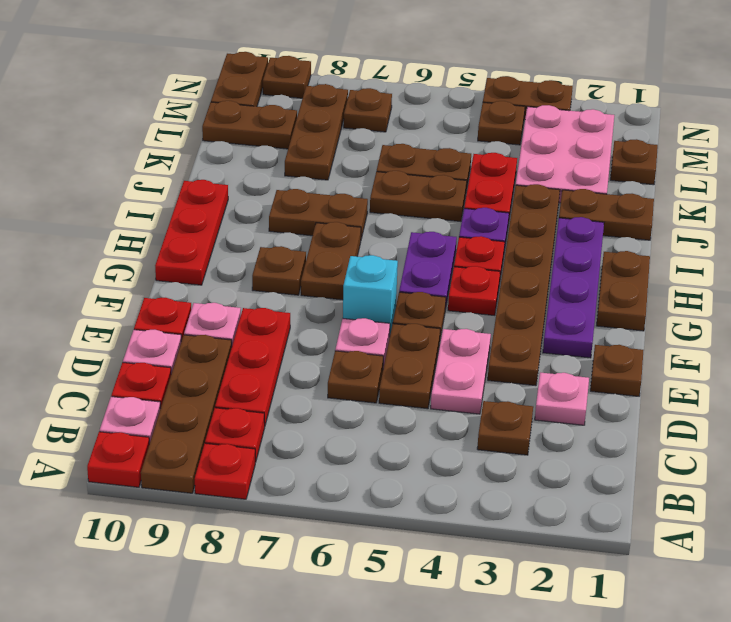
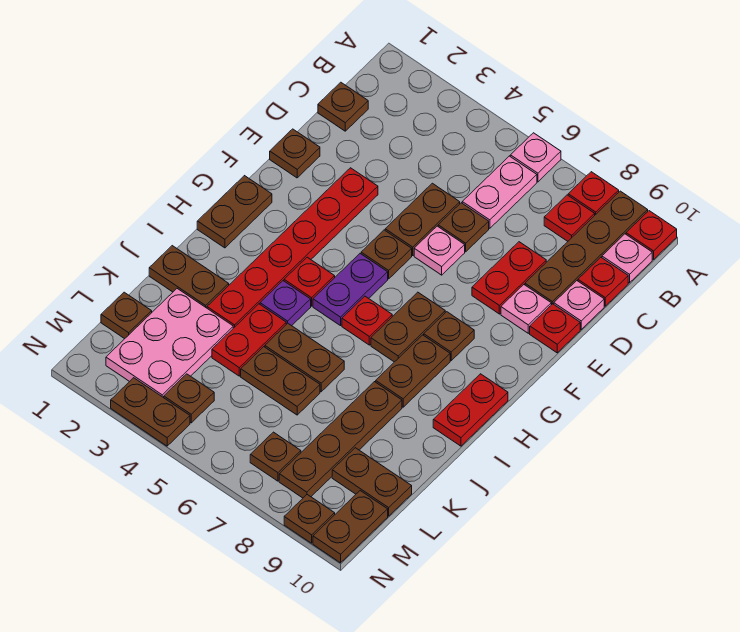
brown plate C3 level 1 -> brown plate C1 level 1
red plate C8:E8 level 1 -> red plate D8:E8 level 1
pink plate D2 level 1 -> pink plate A6 level 1
pink plate D4:E4 level 1 -> pink plate B6:C6 level 1
brown plate E3:J3 level 1 -> red plate E3:J3 level 1
purple plate F2:I2 level 1 -> none
cyan brick F6 level 1 -> none
red plate G4 level 1 -> red plate H6 level 1
red plate G10:I10 level 1 -> red plate H10:I10 level 1
brown plate I7:I8 level 1 -> brown plate H8:I8 level 1
brown plate K8:M8 level 1 -> brown plate J8:M8 level 1

